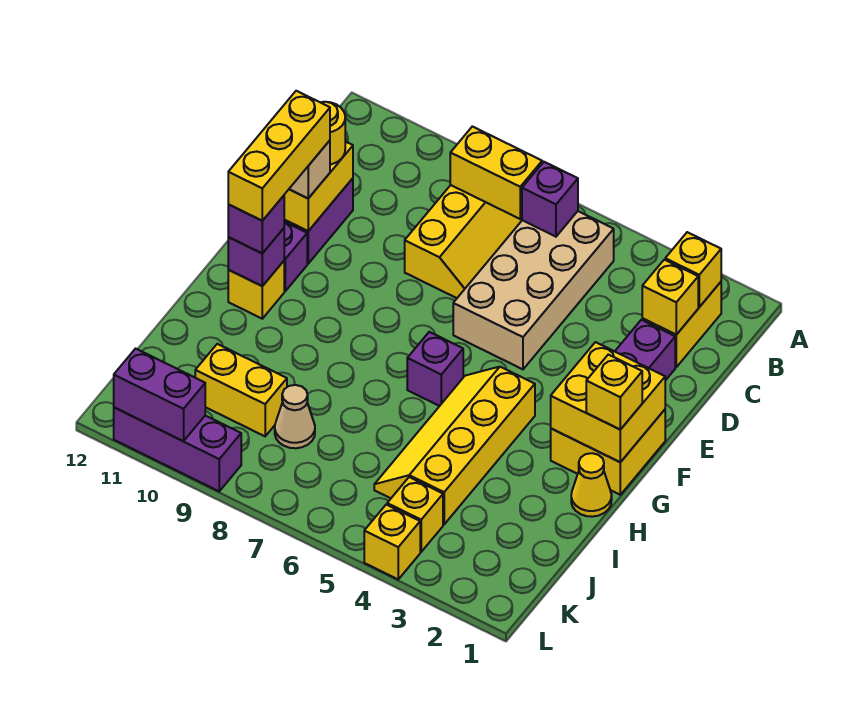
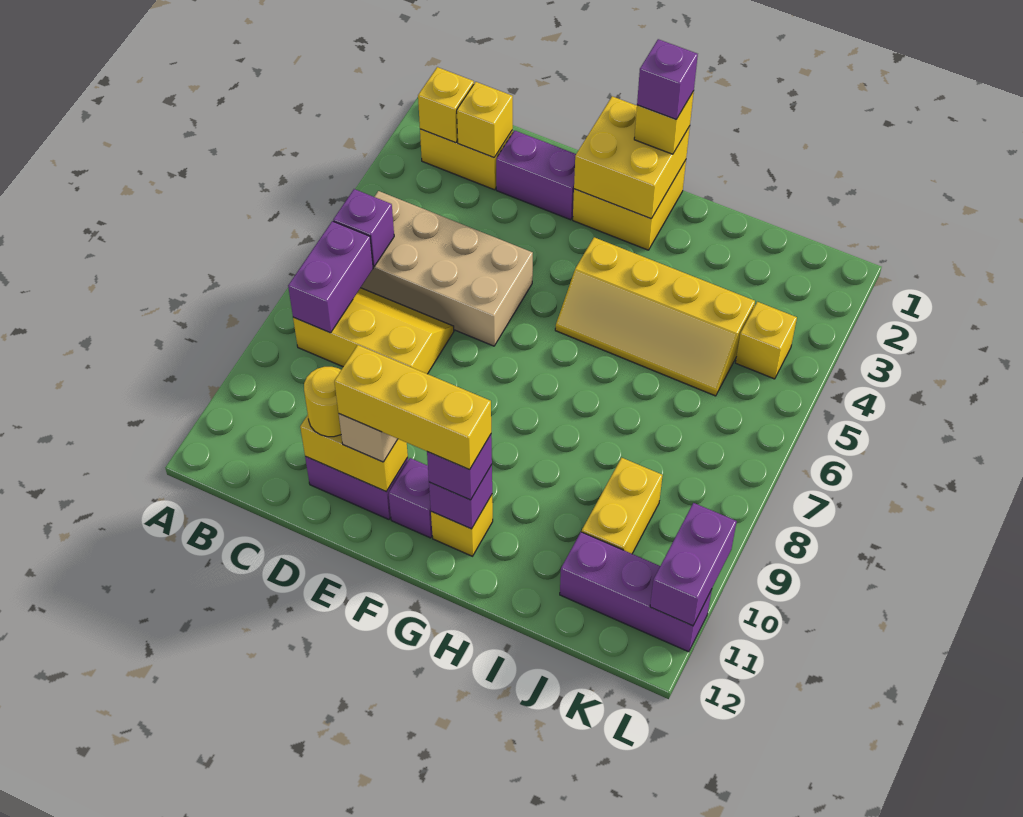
yellow brick B7:B8 level 2 -> purple brick B7:B8 level 2
purple brick G6 level 1 -> purple brick G1 level 4
yellow cone H1 level 1 -> none
tan cone J8 level 1 -> none
yellow brick L4 level 1 -> none
purple brick L9:L11 level 1 -> purple brick J11:L11 level 1

